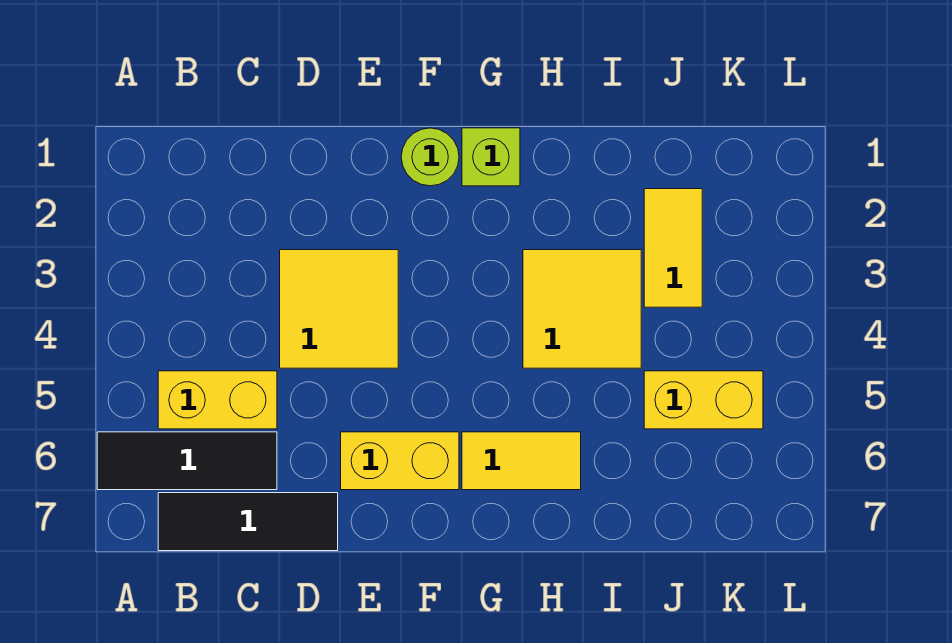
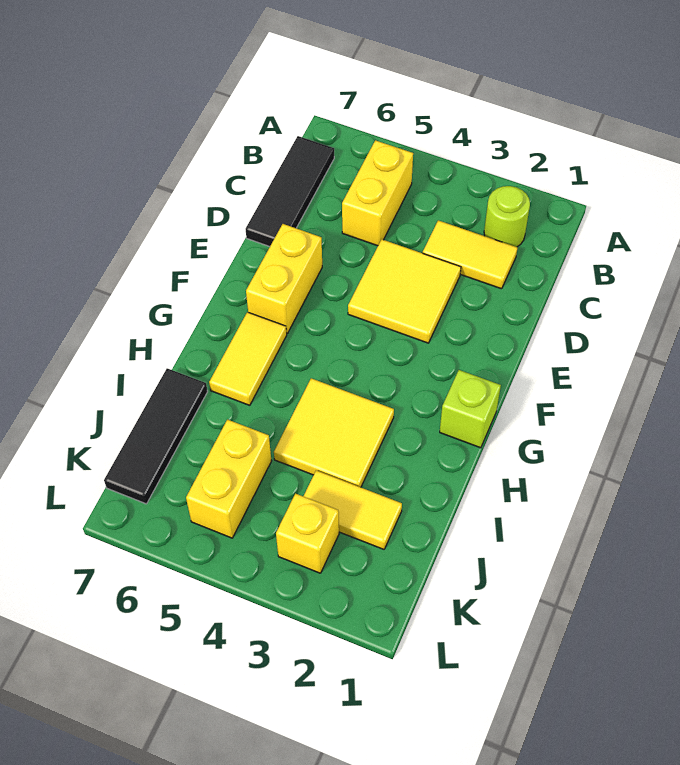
black tile A6:C6 level 1 -> black tile I7:K7 level 1
none -> yellow tile C2:C3 level 1
lime round brick F1 level 1 -> lime round brick B2 level 1
none -> yellow brick K3 level 1

